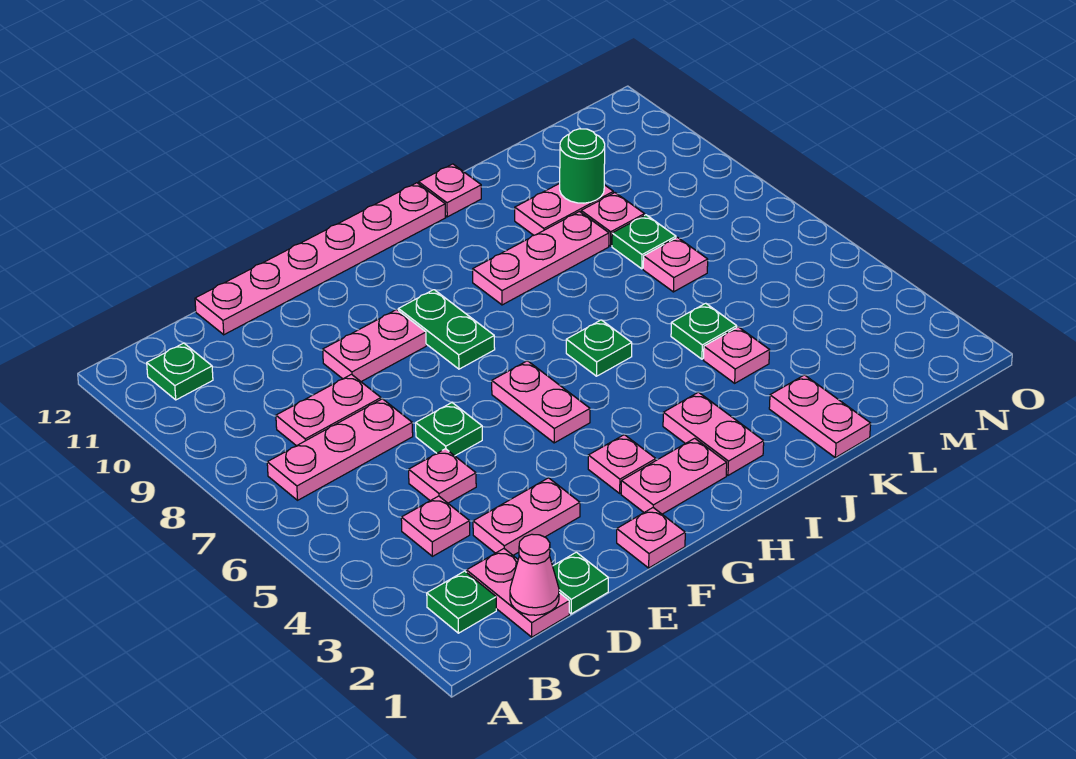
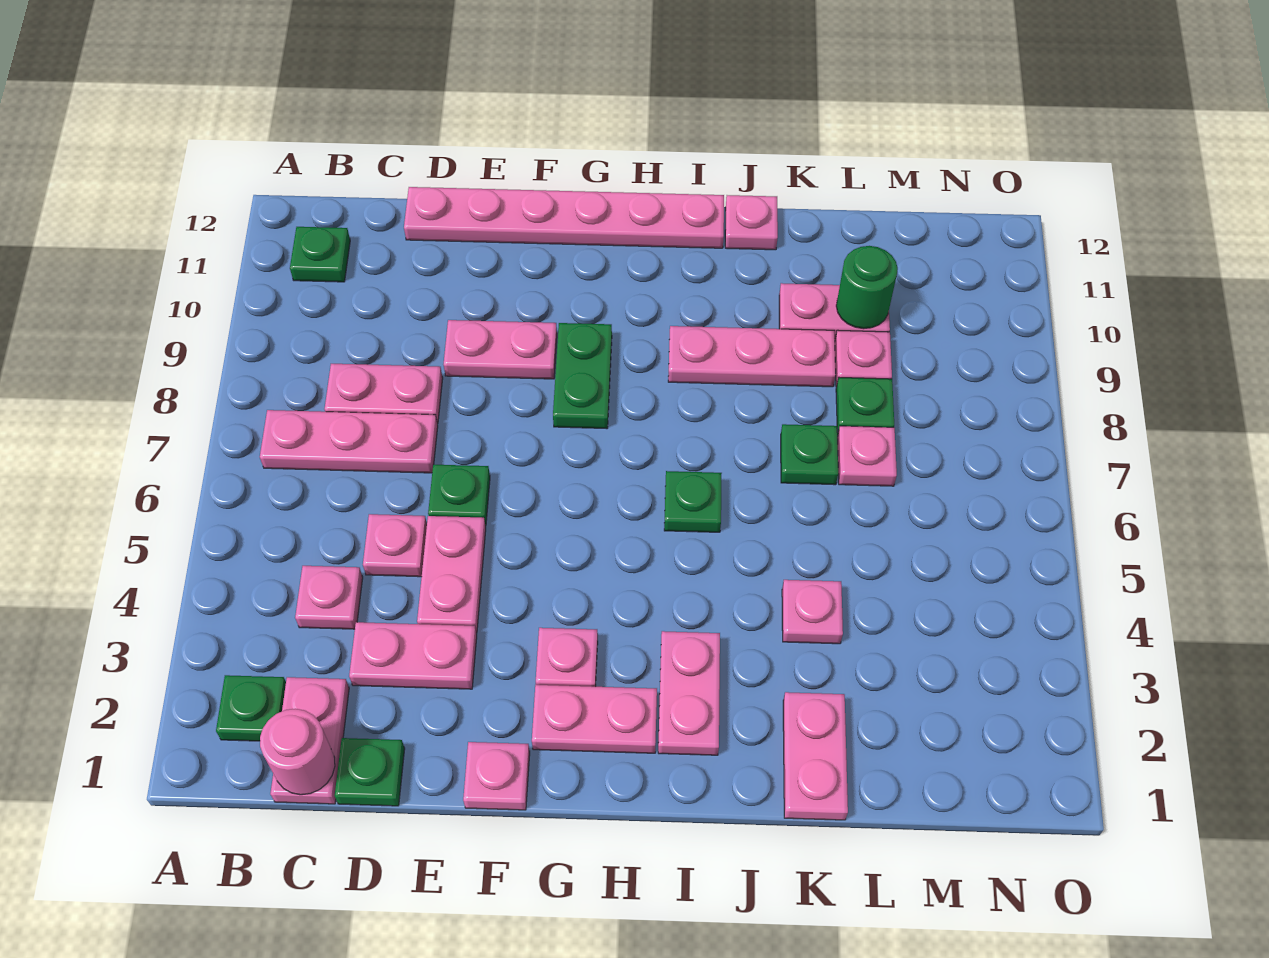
pink cone C1 level 2 -> pink round brick C1 level 2
pink plate G5:G6 level 1 -> pink plate E4:E5 level 1
green plate K5 level 1 -> green plate K7 level 1

